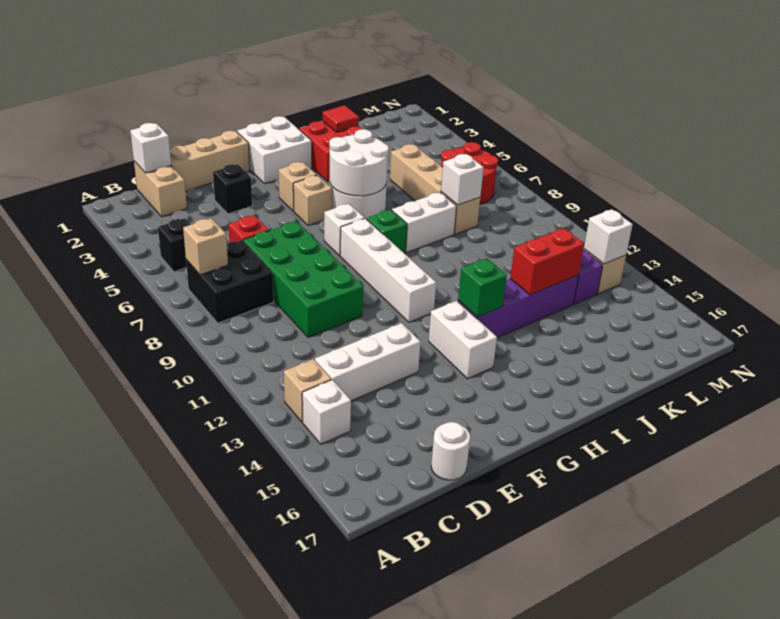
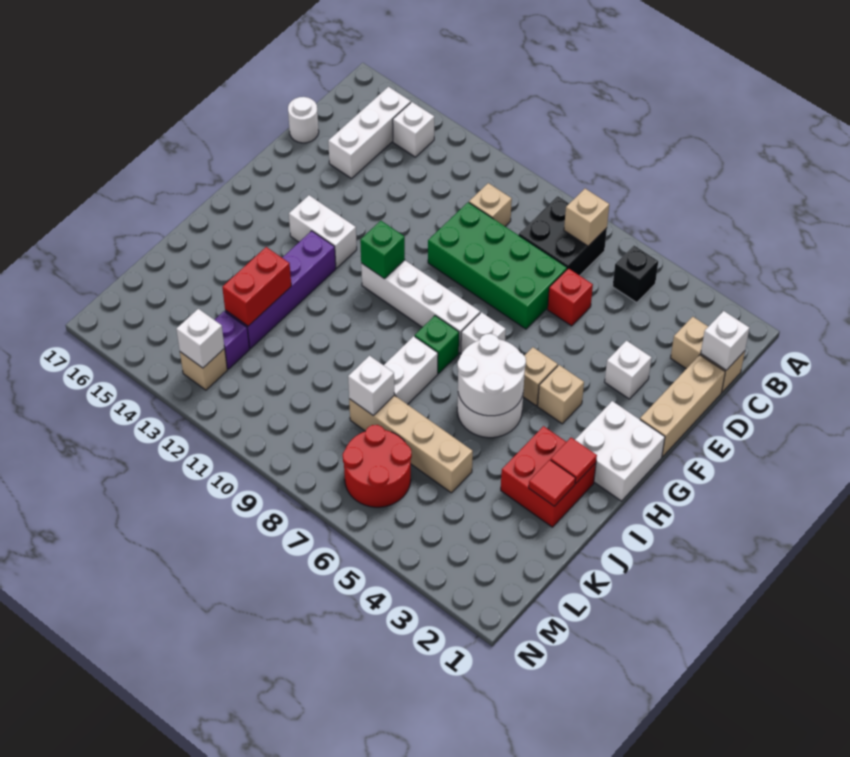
tan brick B13 level 1 -> tan brick C10 level 1
white brick C13:E13 level 1 -> white brick B15:D15 level 1
black brick E3 level 1 -> white brick E3 level 1
green brick H13 level 2 -> green brick G11 level 2
none -> red tile I2 level 2

